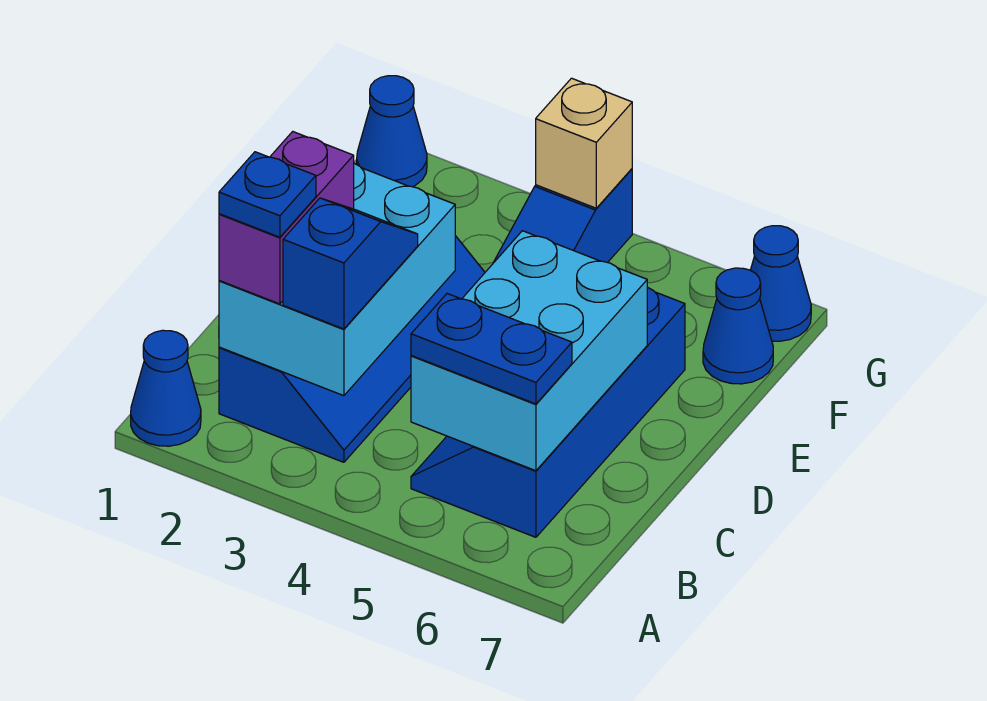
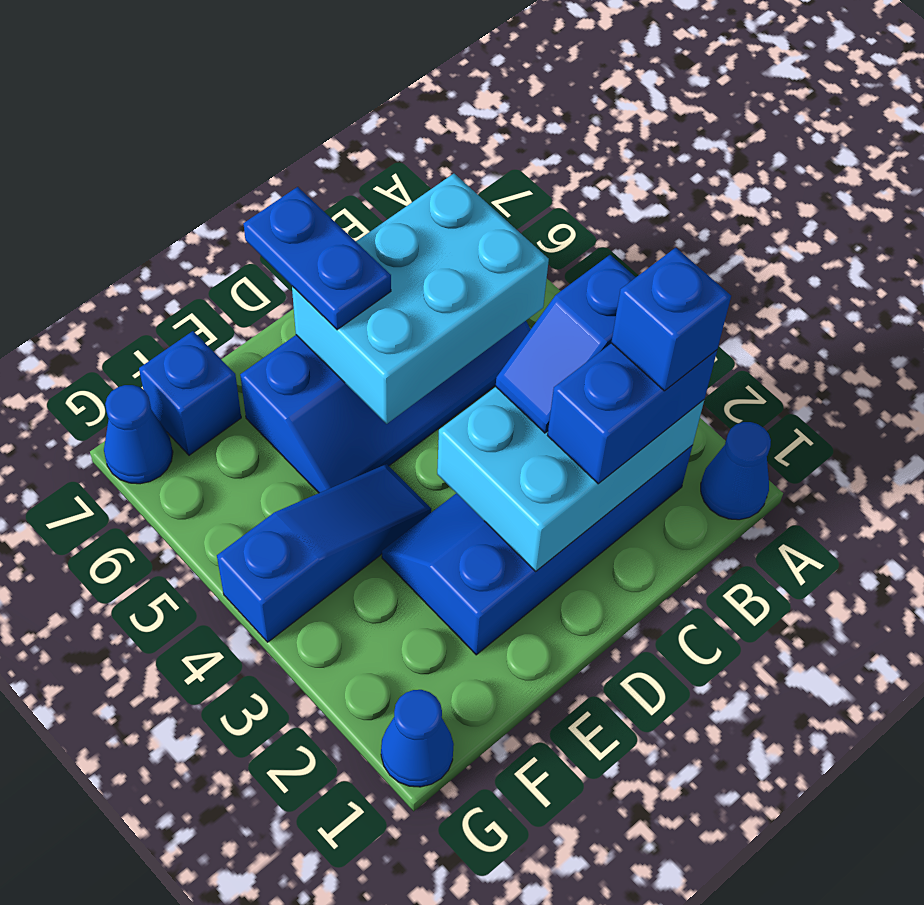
purple brick B2:C2 level 3 -> blue brick B2:C2 level 3
blue plate B2 level 4 -> blue brick B2 level 4
blue plate B5:B6 level 3 -> blue plate D6:D7 level 3
blue cone F7 level 1 -> blue brick F7 level 1
tan brick G4 level 2 -> none

